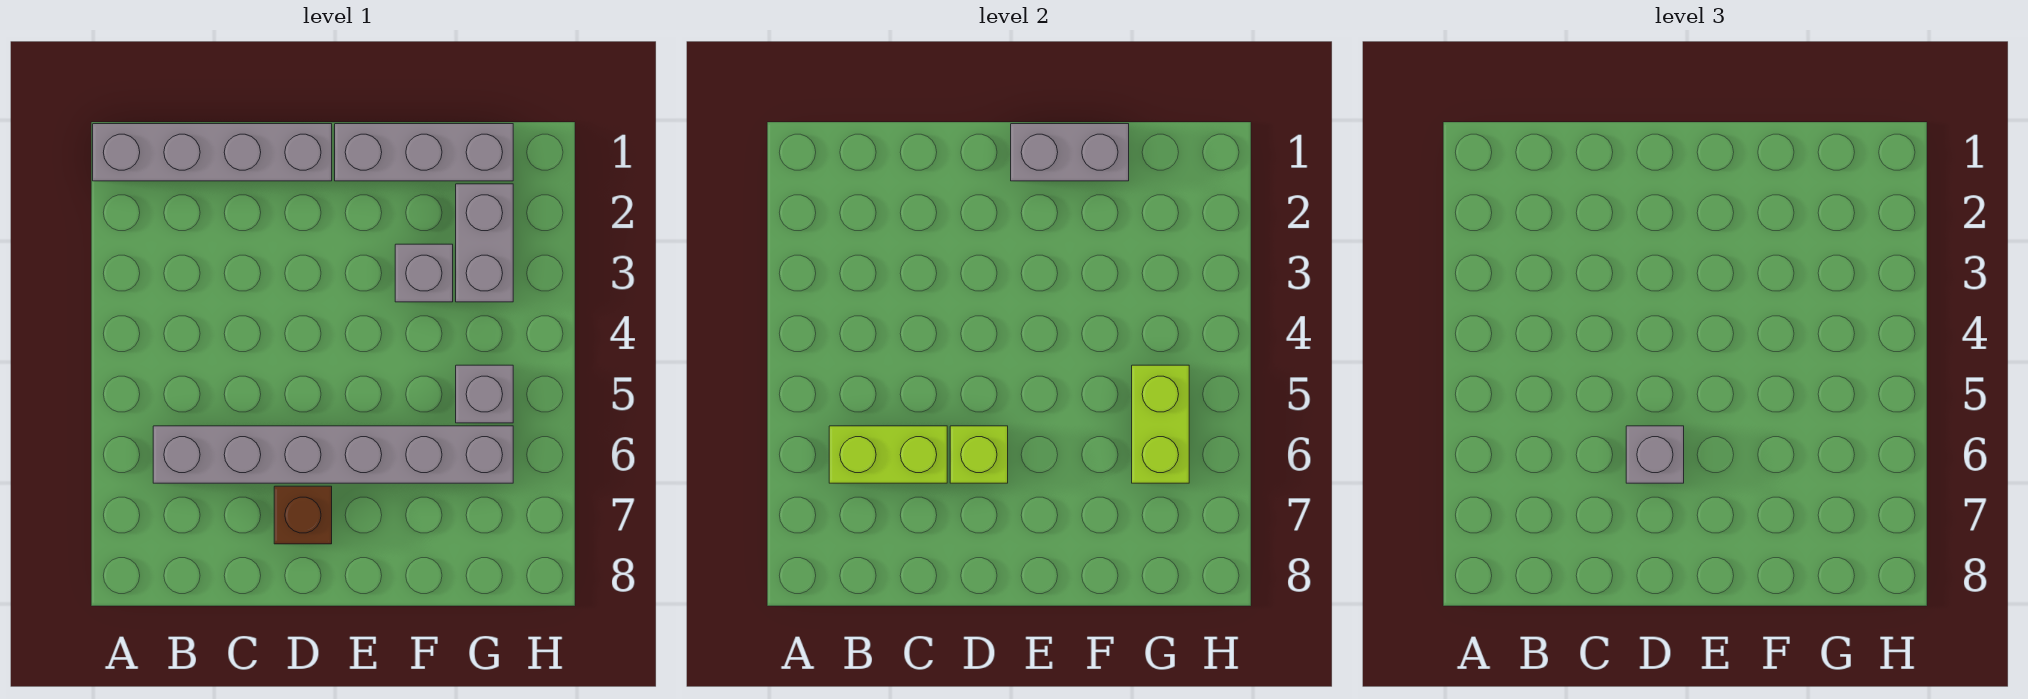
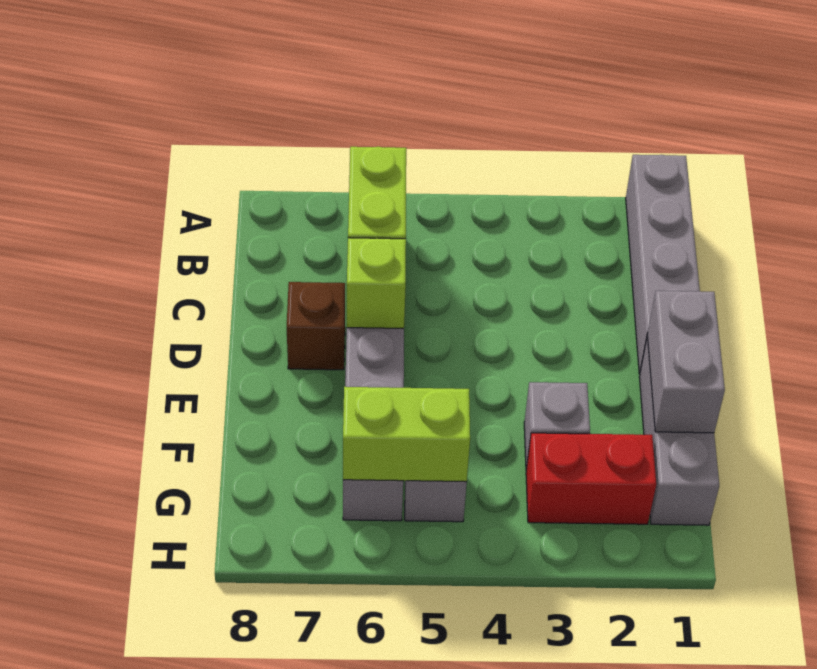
grey brick D6 level 3 -> none
grey brick G2:G3 level 1 -> red brick G2:G3 level 1

